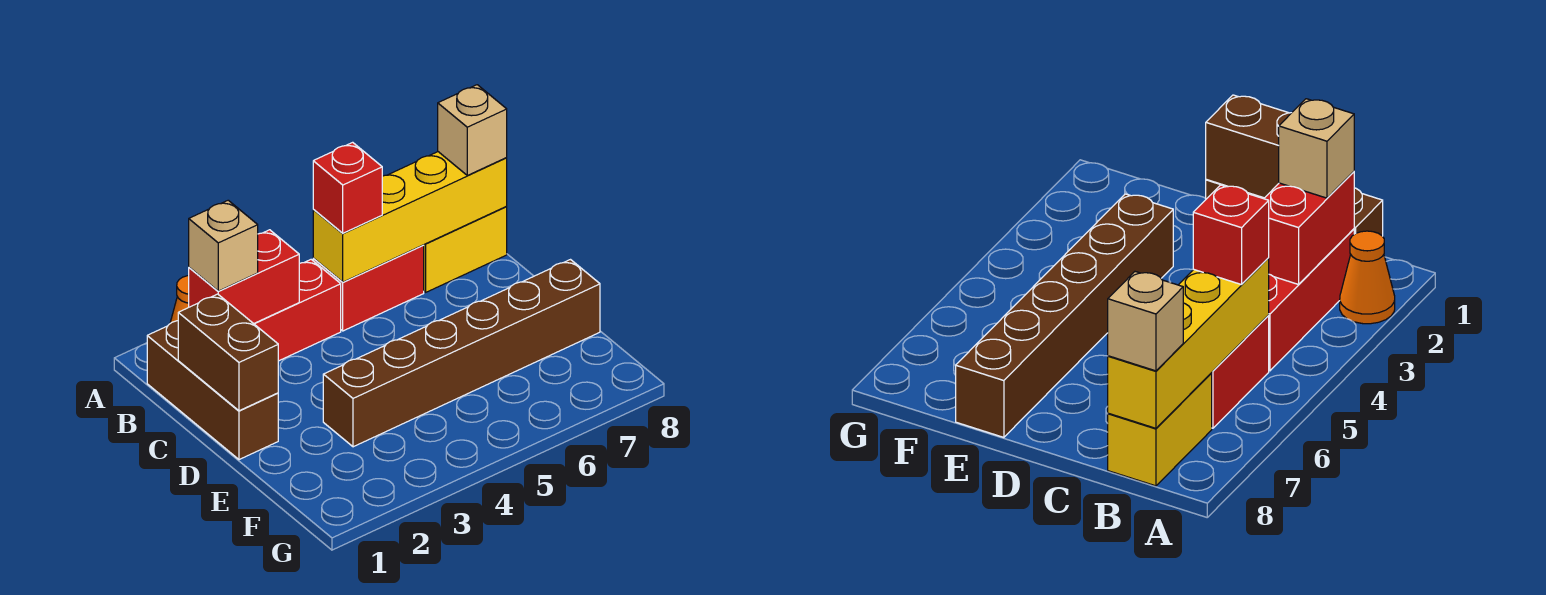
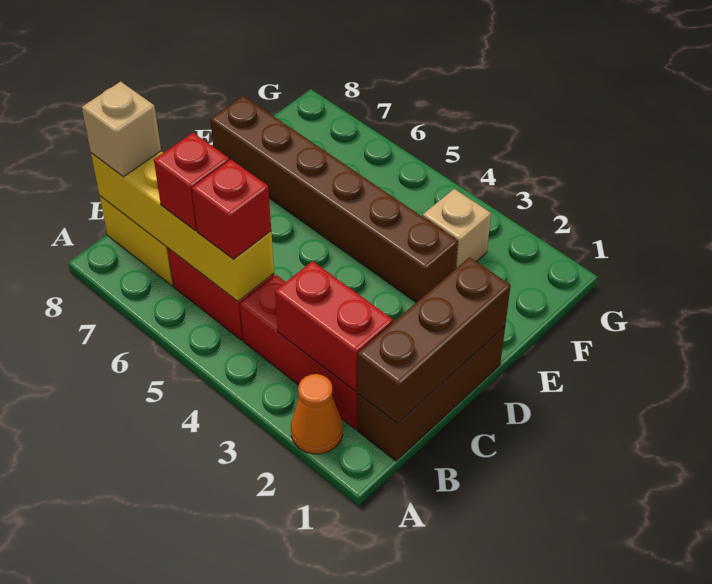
tan brick B2 level 3 -> tan brick F3 level 1
none -> red brick B6 level 3
brown brick C1:D1 level 2 -> brown brick B1:D1 level 2

